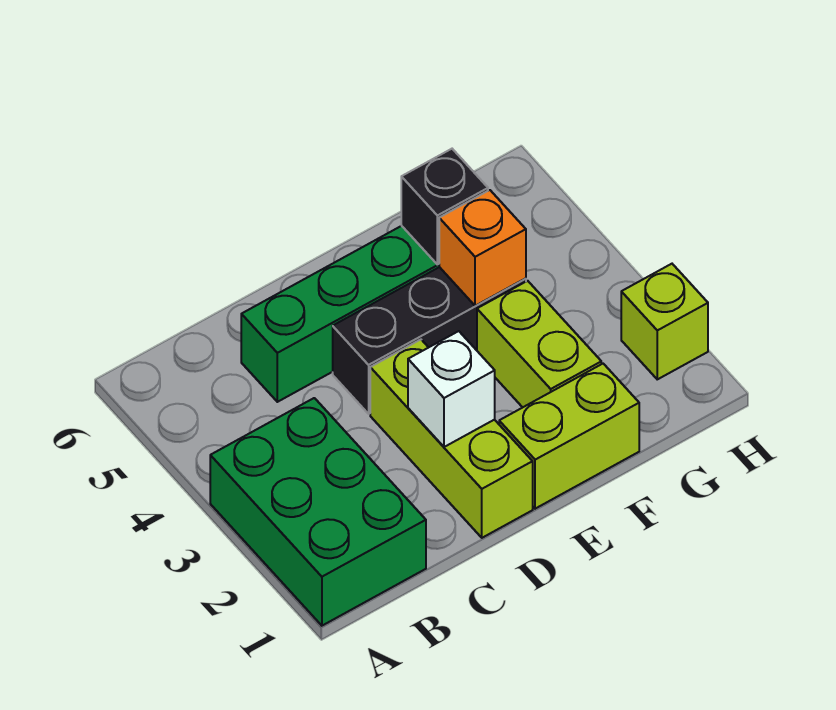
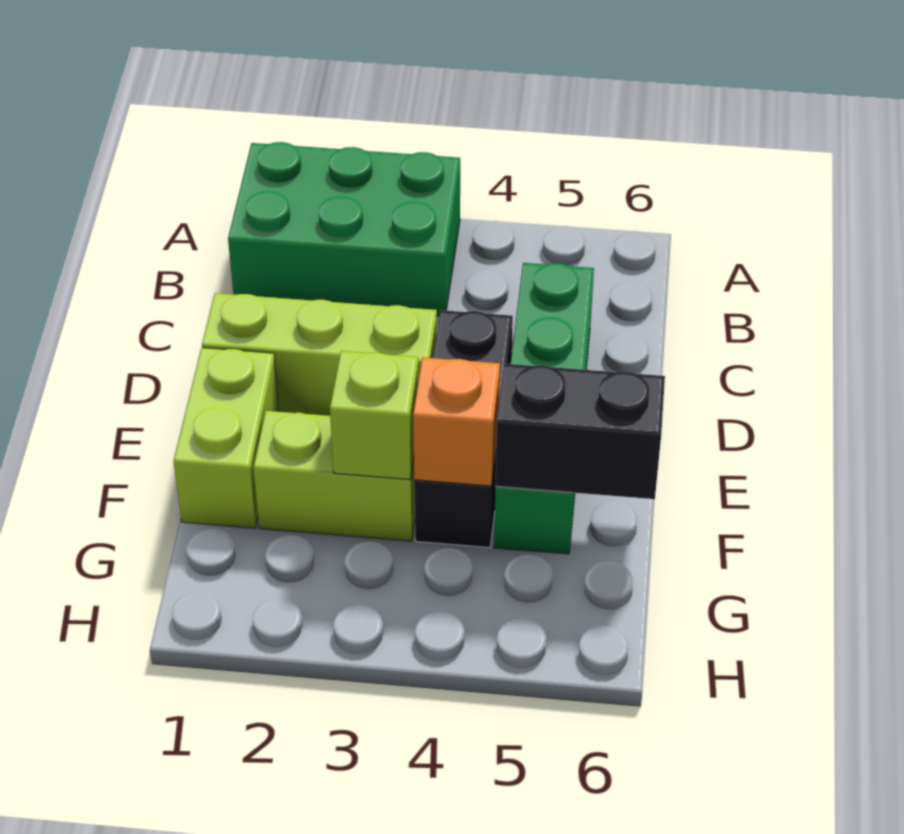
white brick D2 level 2 -> none
black brick F5 level 2 -> black brick F5:F6 level 2
lime brick H2 level 1 -> lime brick F3 level 2

